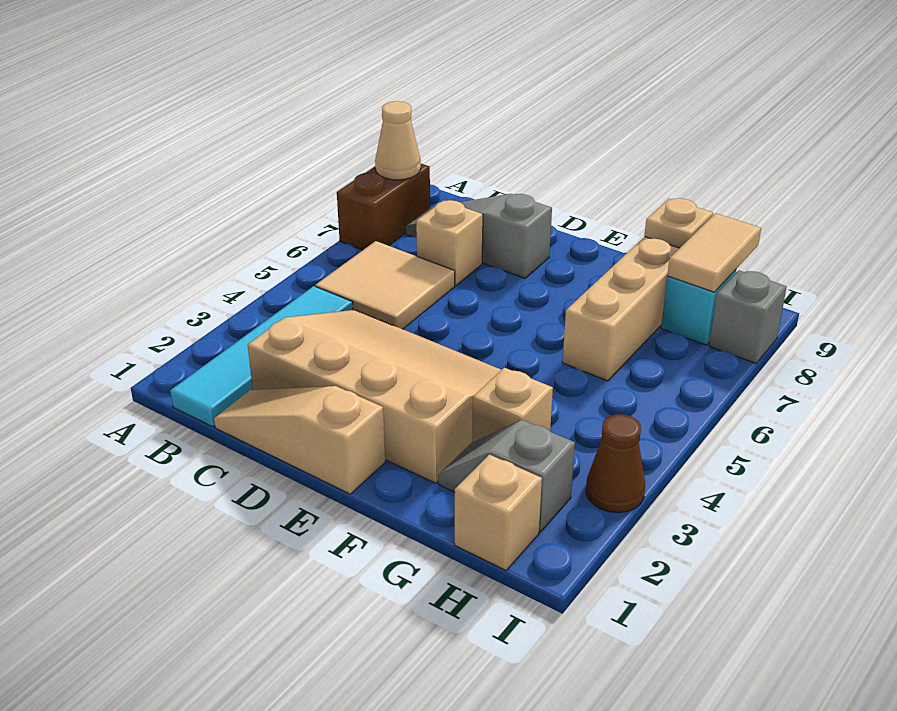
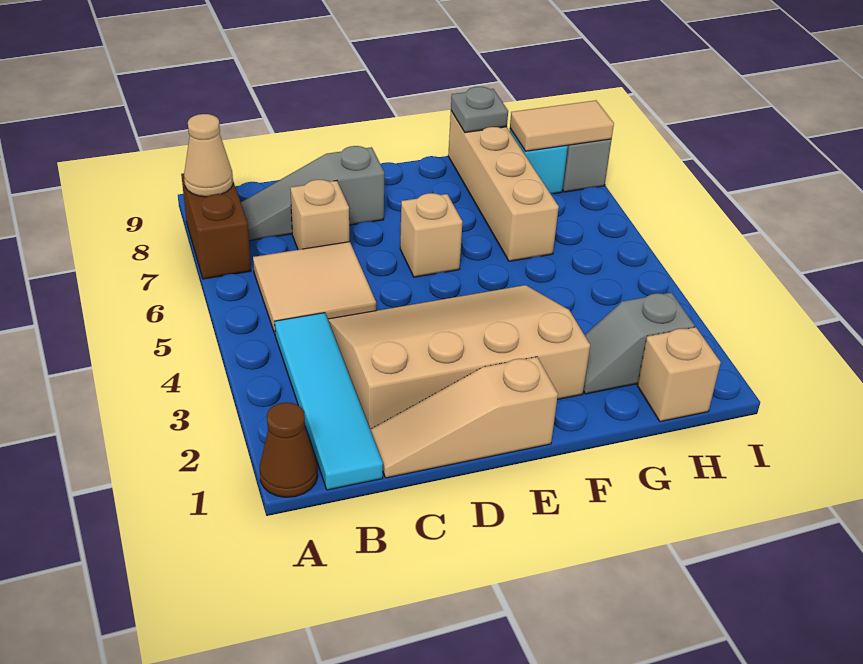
tan brick G3 level 1 -> tan brick E6 level 1
tan plate G9 level 2 -> grey plate G9 level 2
tan tile H8:H9 level 2 -> tan tile H8:I8 level 2
brown cone I3 level 1 -> brown cone A1 level 1

